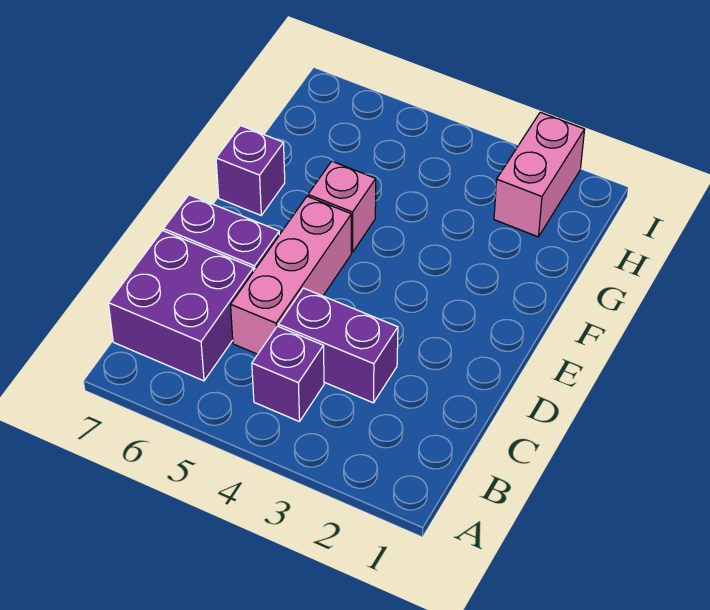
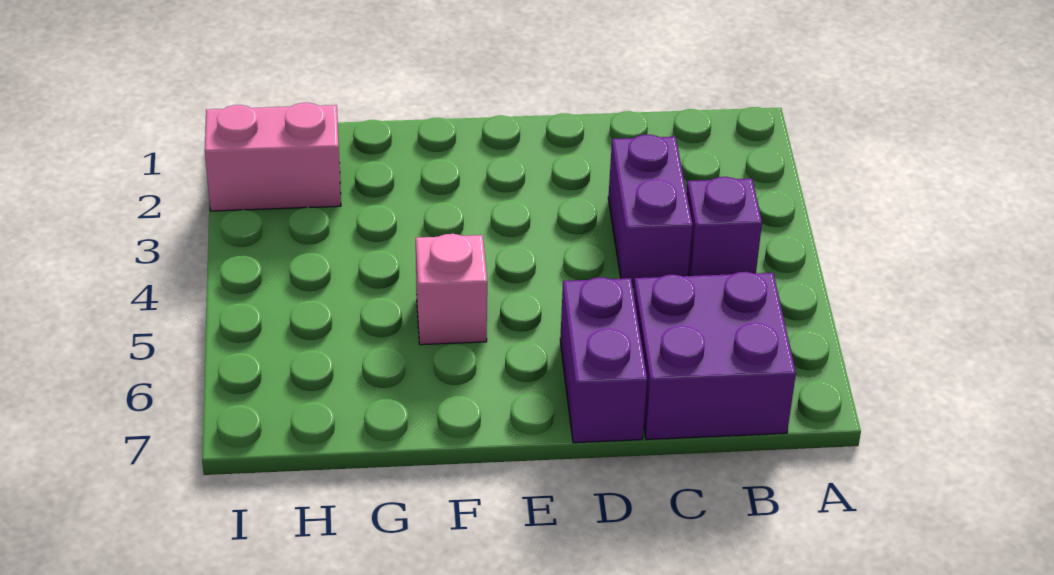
pink brick C5:E5 level 1 -> none
purple brick F7 level 1 -> none

